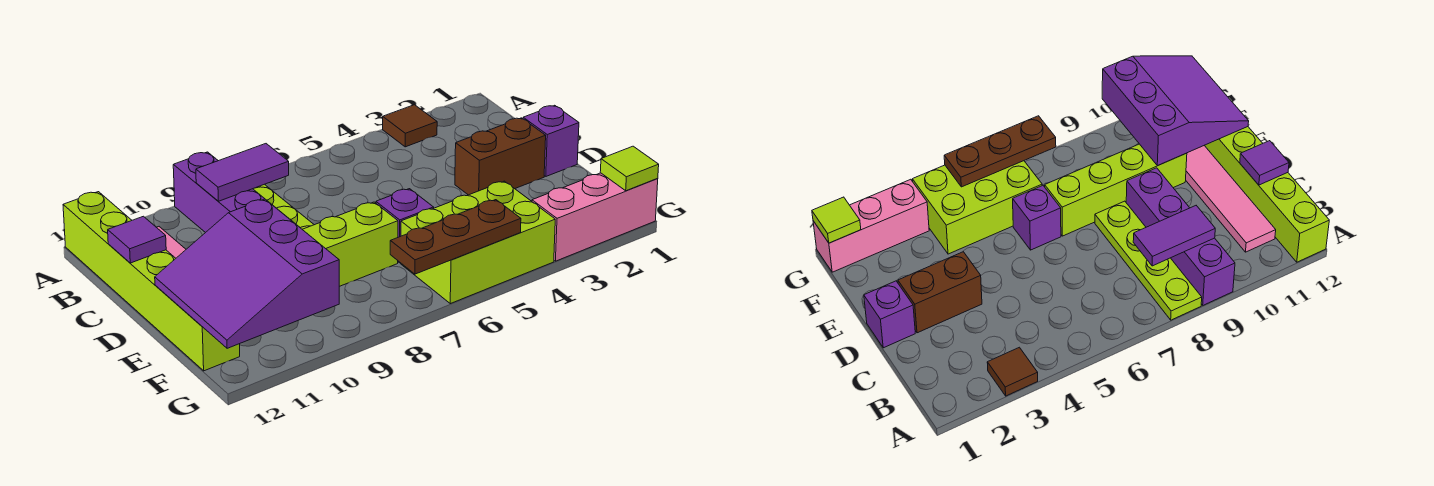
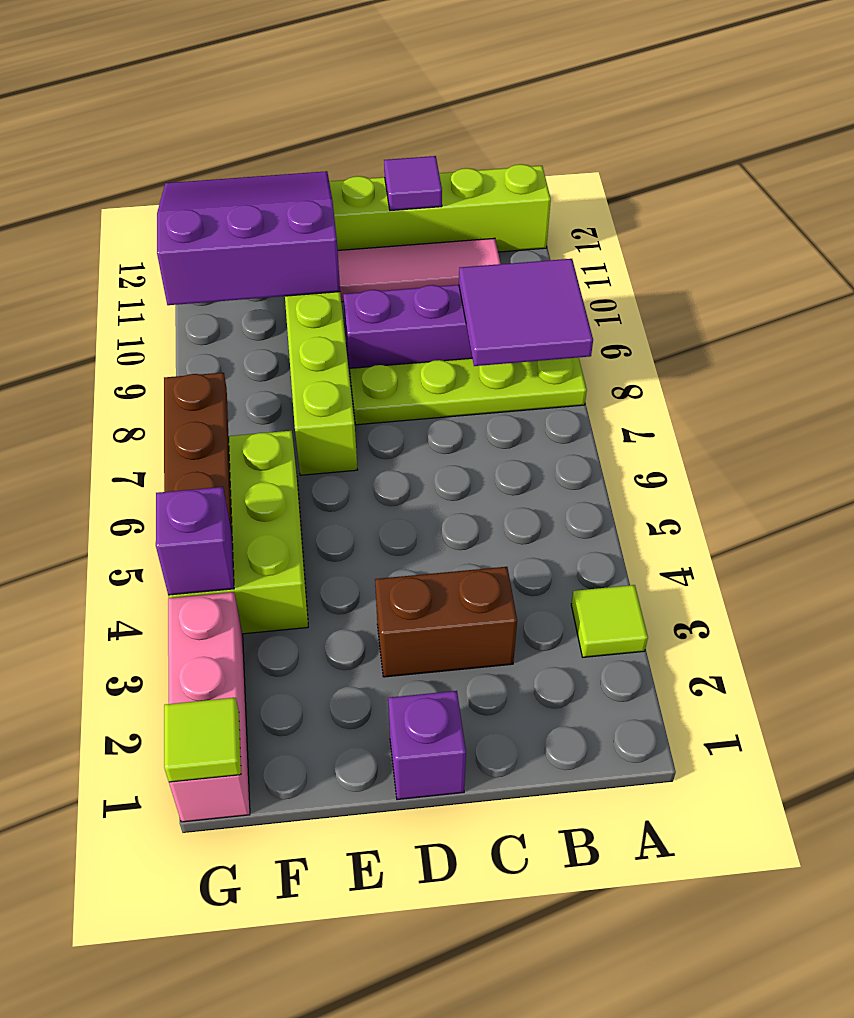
brown tile A3 level 1 -> lime tile A3 level 1
purple tile B8:B9 level 2 -> purple tile A8:B9 level 2
brown brick D2:D3 level 1 -> brown brick C3:D3 level 1
purple brick E6 level 1 -> purple brick G4 level 2

